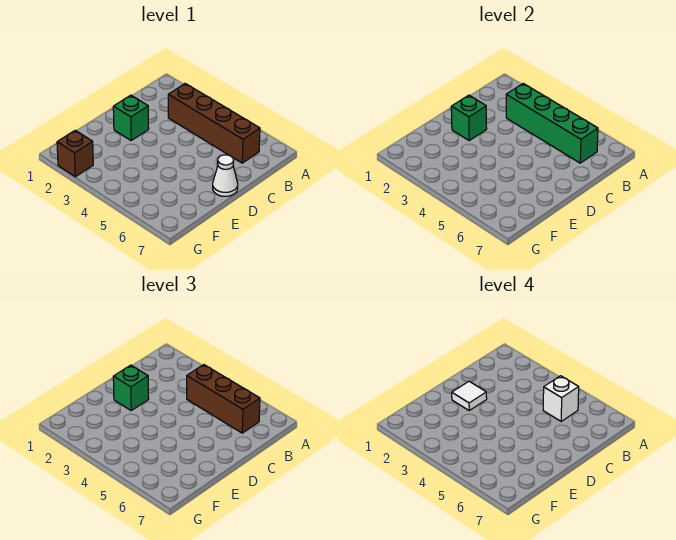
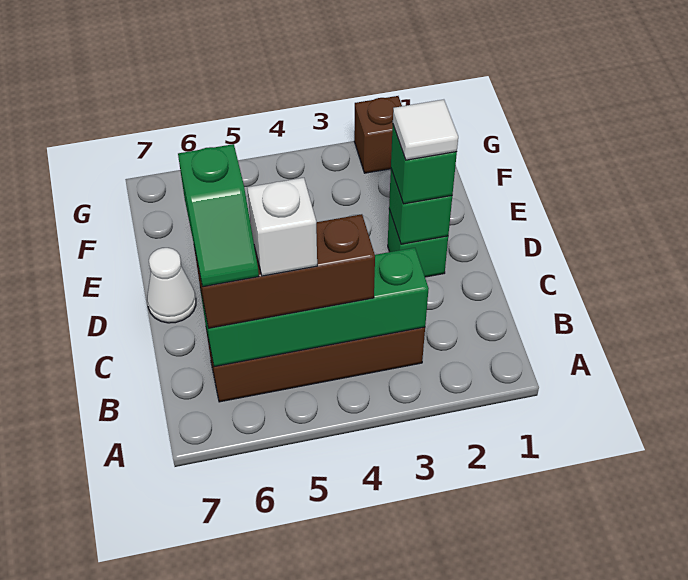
none -> green slope B6:C6 level 4 top C

